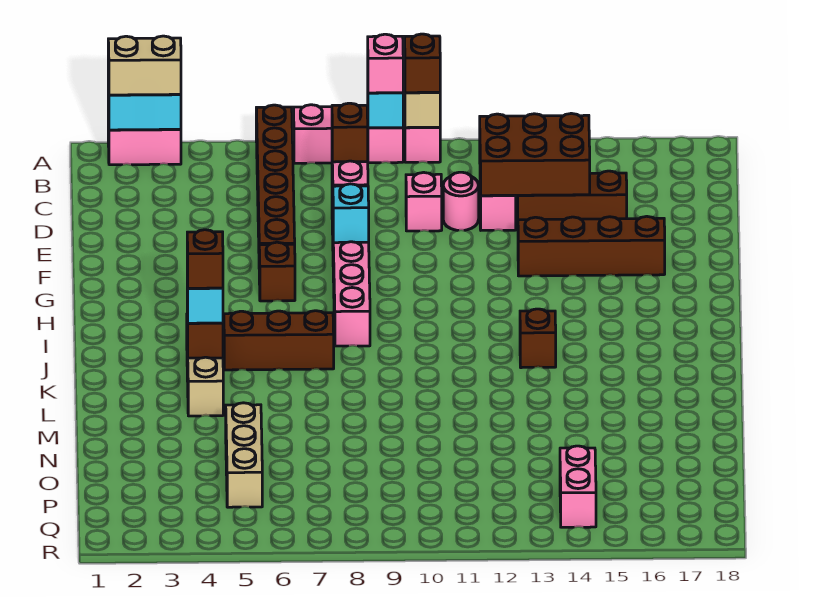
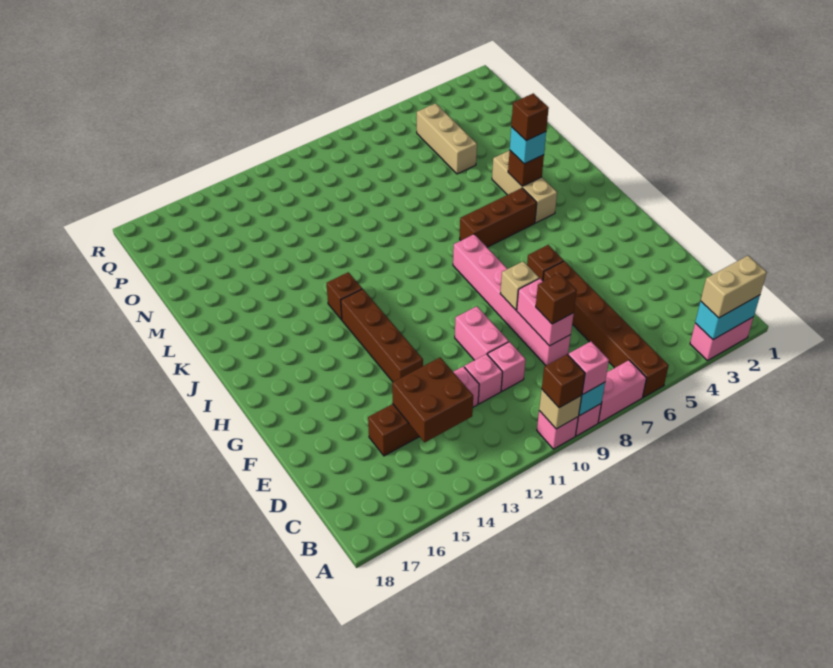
brown brick C12:D14 level 2 -> brown brick C13:D14 level 2
pink round brick D11 level 1 -> pink brick D11 level 1
cyan brick F8 level 2 -> tan brick F8 level 2
brown brick F13:F16 level 1 -> brown brick F13:I13 level 1
pink brick P14:Q14 level 1 -> pink brick E10:F10 level 1

